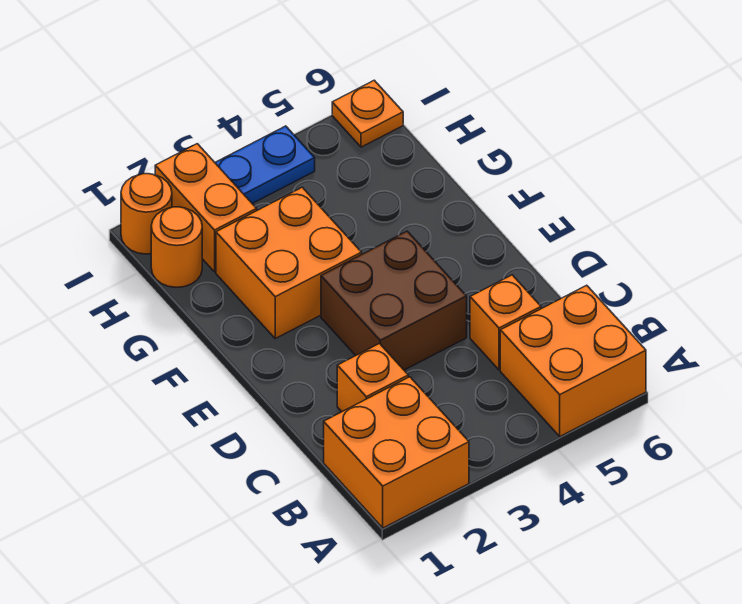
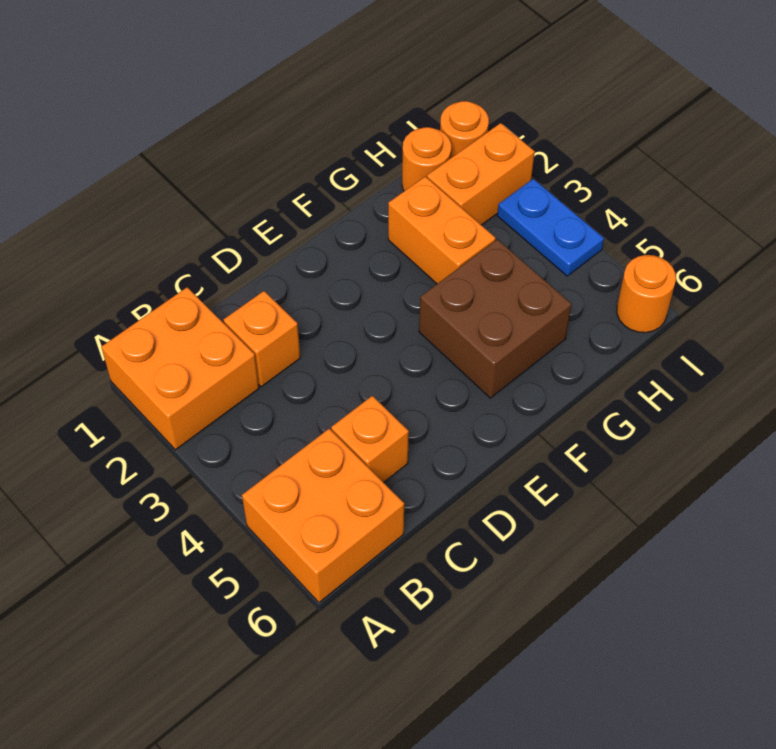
brown brick D3:E4 level 1 -> brown brick F4:G5 level 1
orange brick F2:G3 level 1 -> orange brick G2:G3 level 1
orange plate I6 level 1 -> orange round brick I6 level 1

